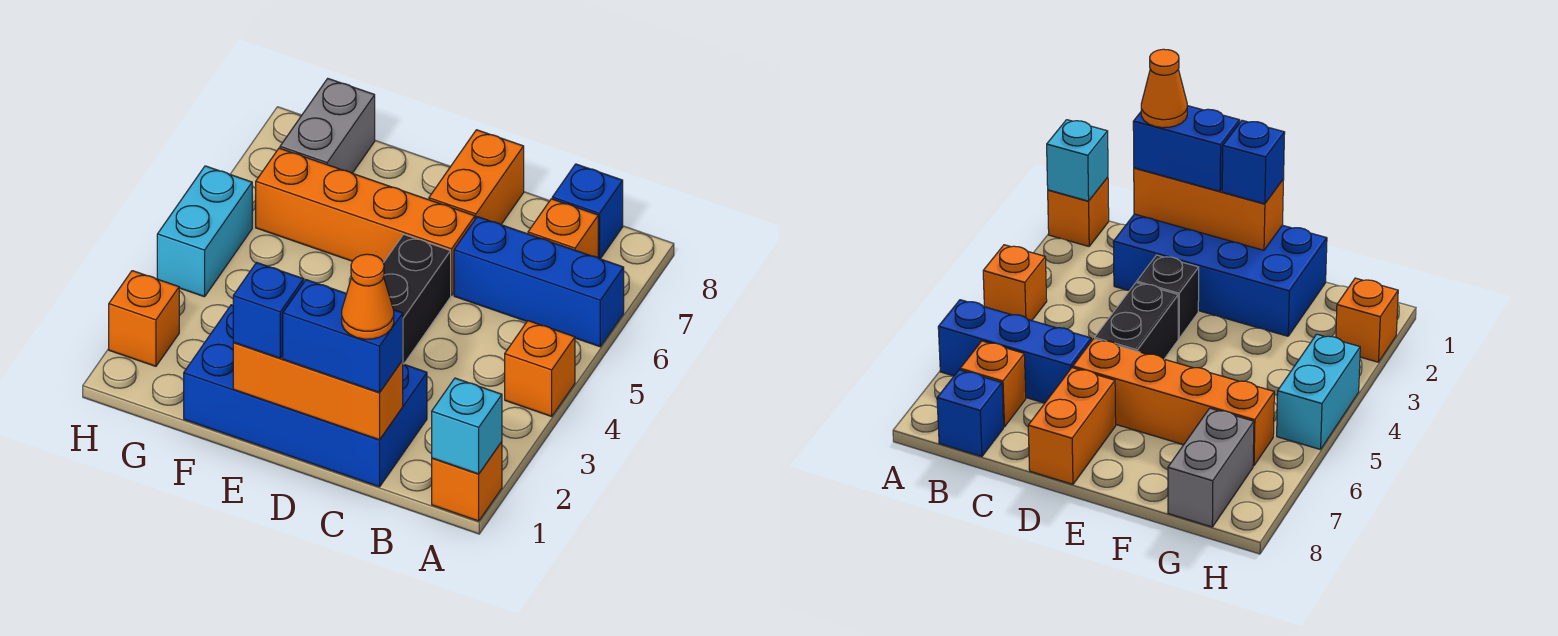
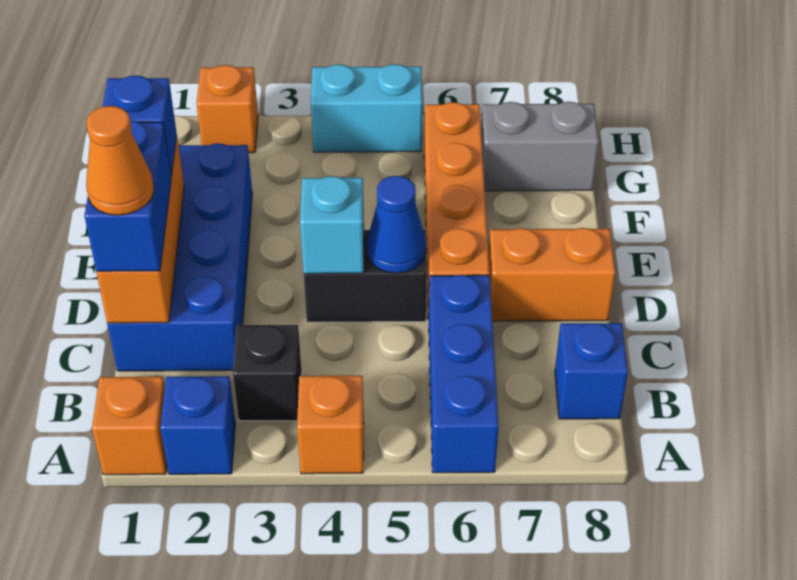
cyan brick A1 level 2 -> cyan brick D4 level 2
none -> blue brick A2 level 1
orange brick B7 level 1 -> none
black brick D3 level 1 -> black brick B3 level 1
none -> blue cone D5 level 2

